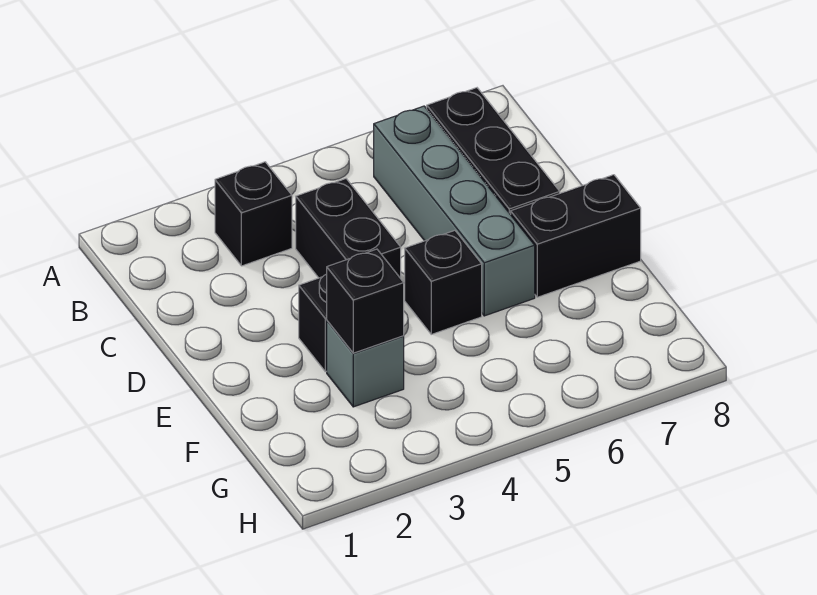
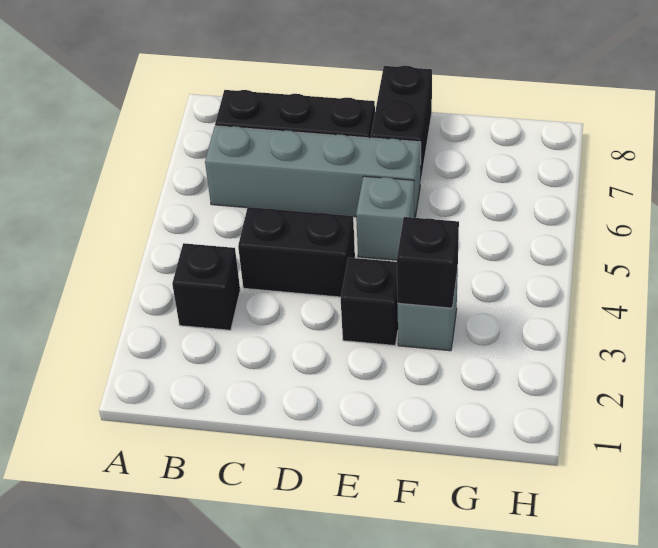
black brick E5 level 1 -> grey brick E5 level 1

